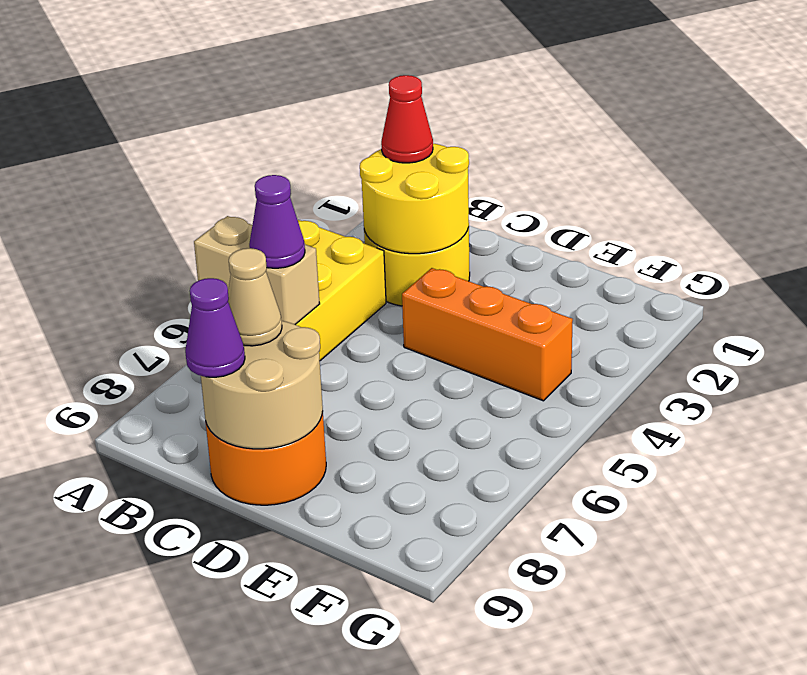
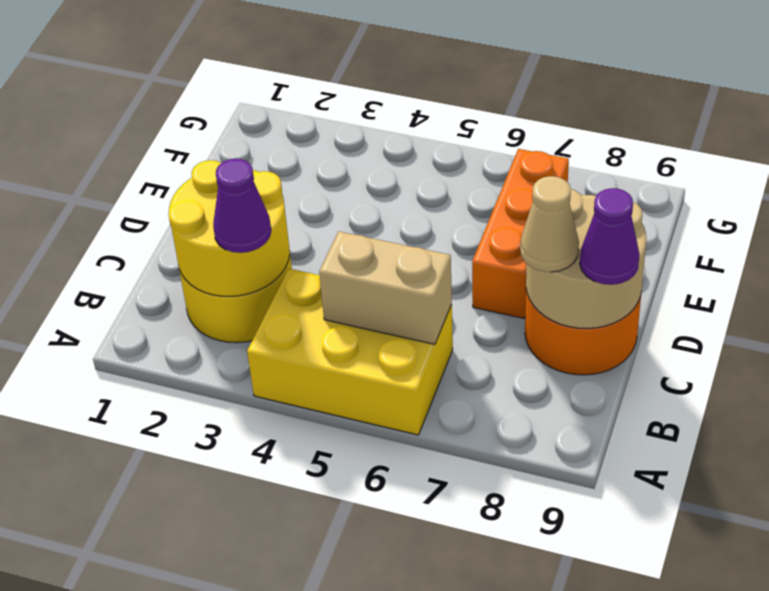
tan brick A6:B6 level 2 -> tan brick B5:B6 level 2
red cone B2 level 3 -> none
purple cone B6 level 3 -> purple cone B3 level 3
orange brick D4:F4 level 1 -> orange brick D7:F7 level 1

